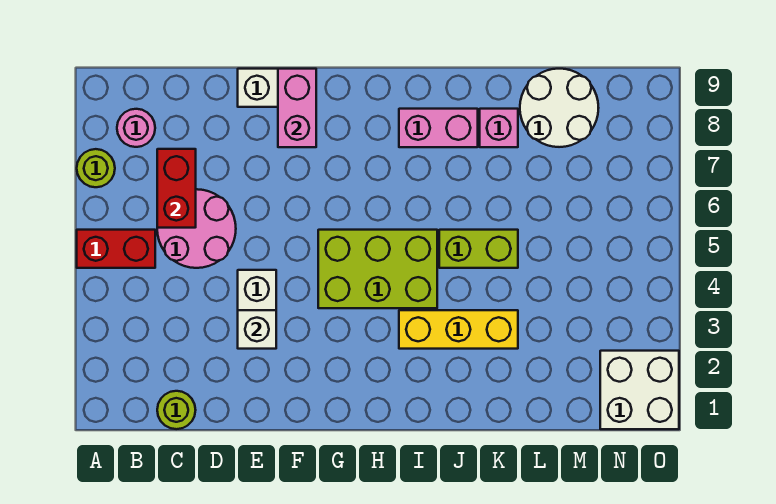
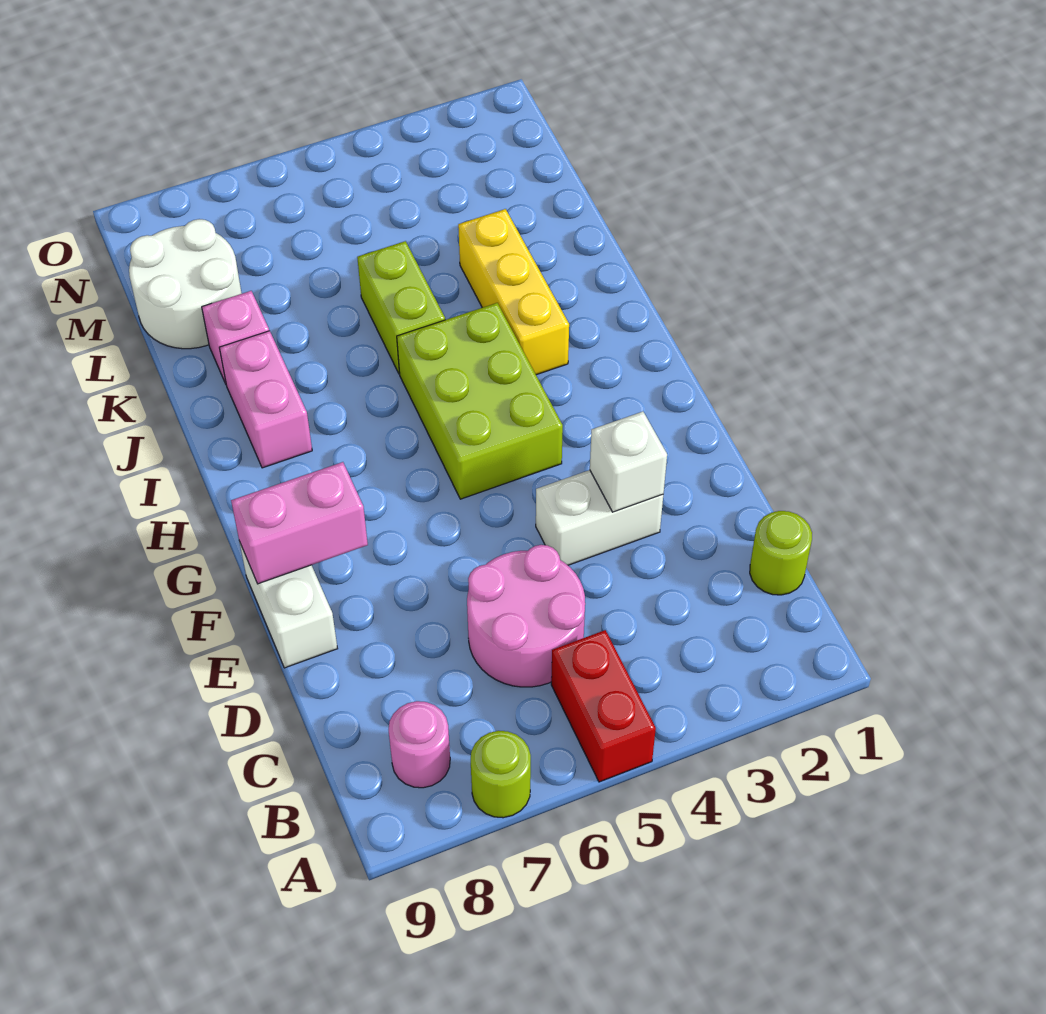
red brick C6:C7 level 2 -> none
white brick N1:O2 level 1 -> none

